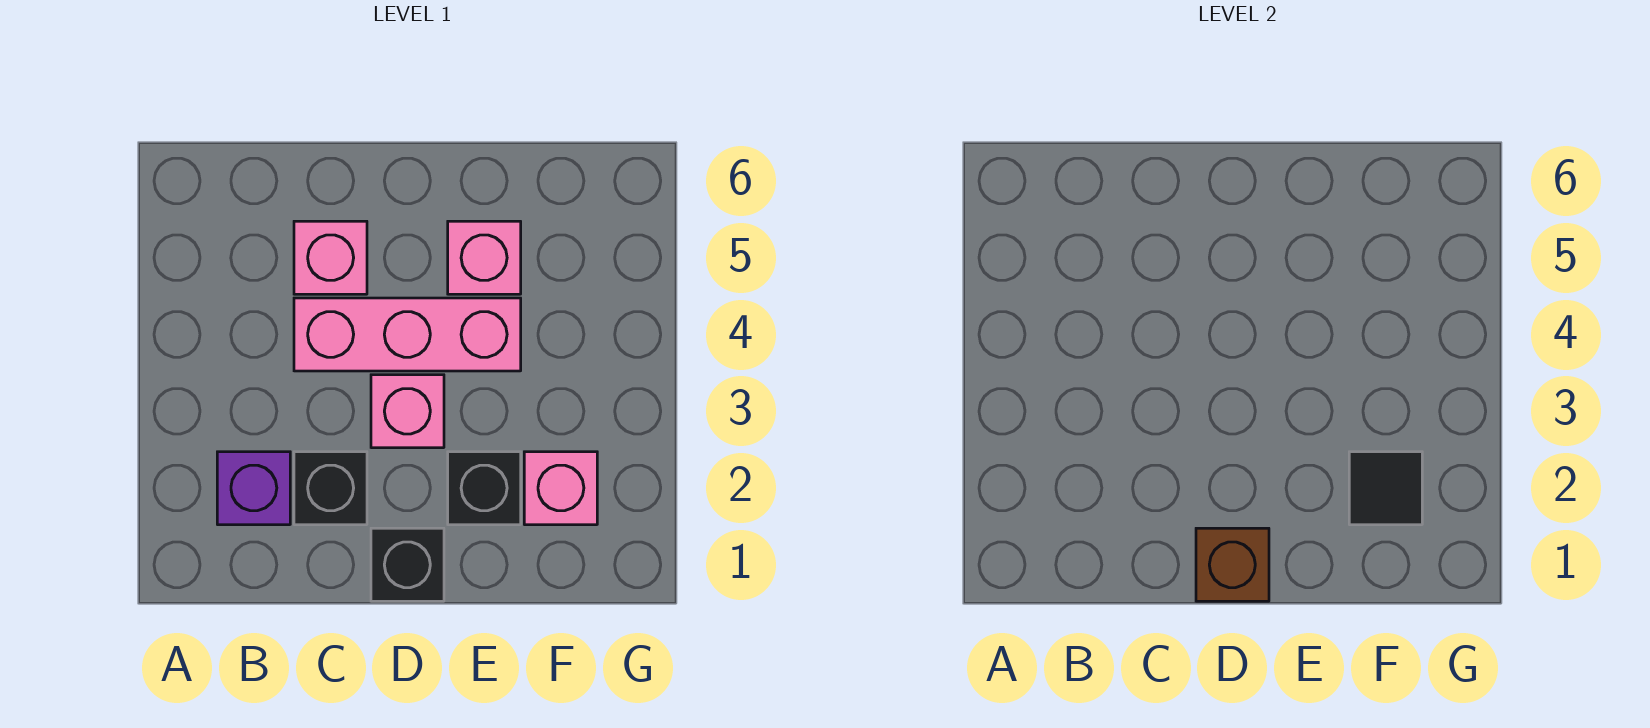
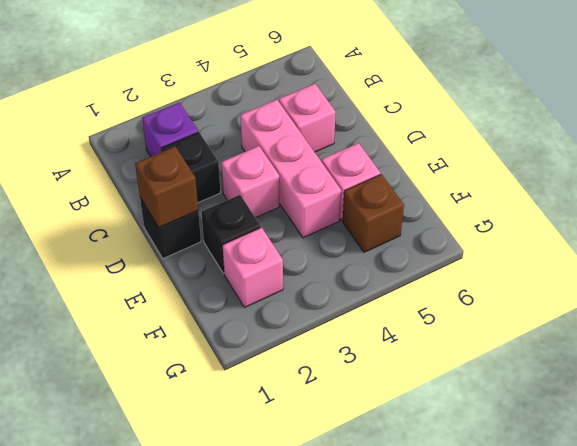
black tile F2 level 2 -> none
none -> brown brick F5 level 1

